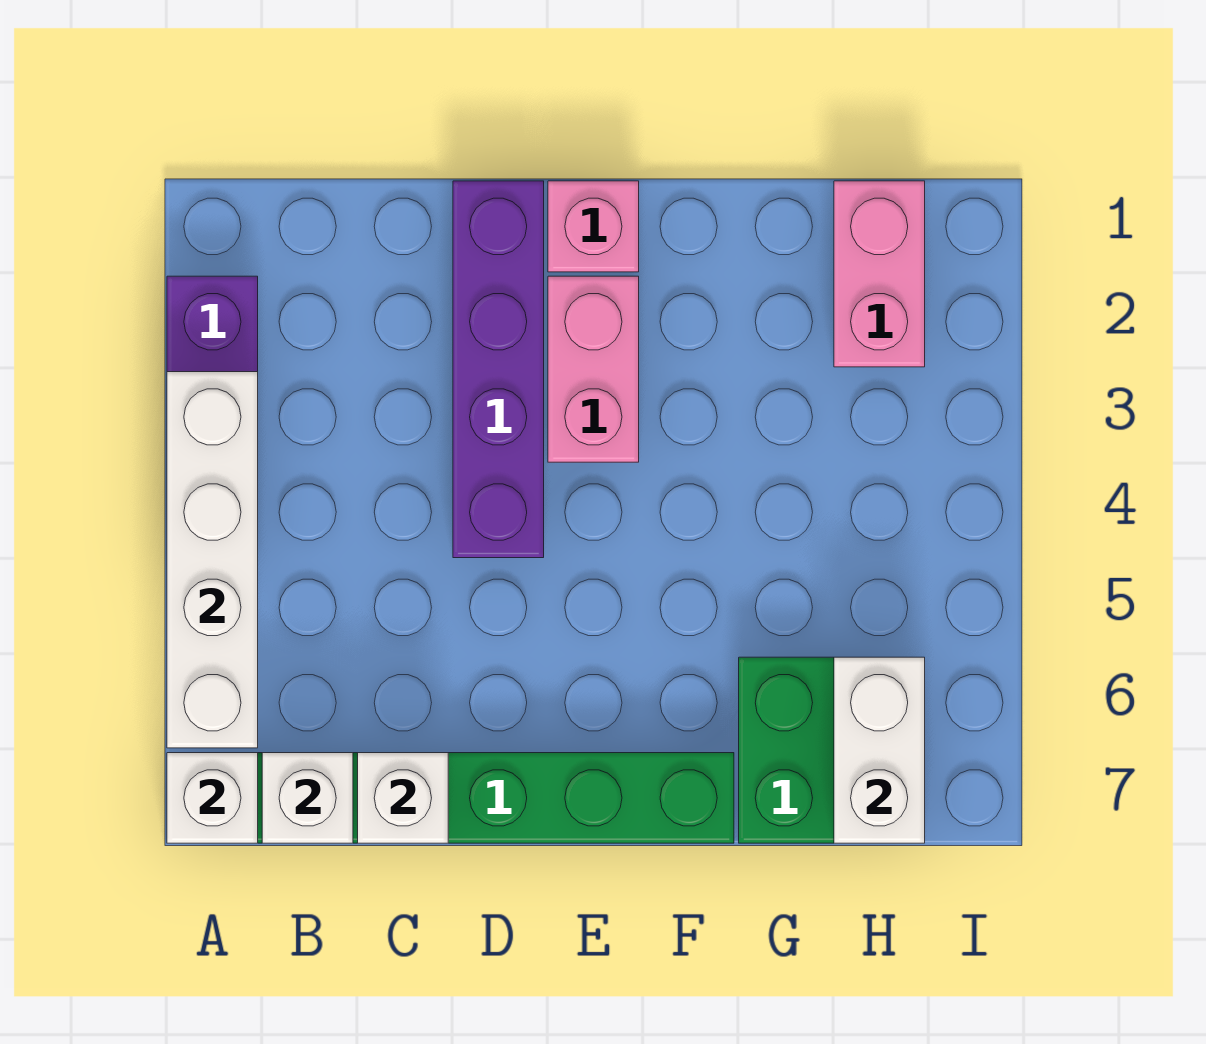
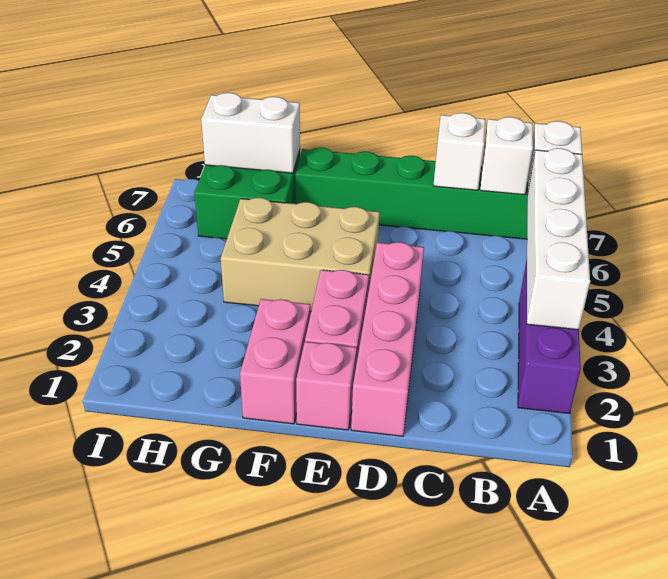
purple brick D1:D4 level 1 -> pink brick D1:D4 level 1
none -> tan brick E4:G5 level 1
pink brick H1:H2 level 1 -> pink brick F1:F2 level 1
white brick H6:H7 level 2 -> white brick G7:H7 level 2

